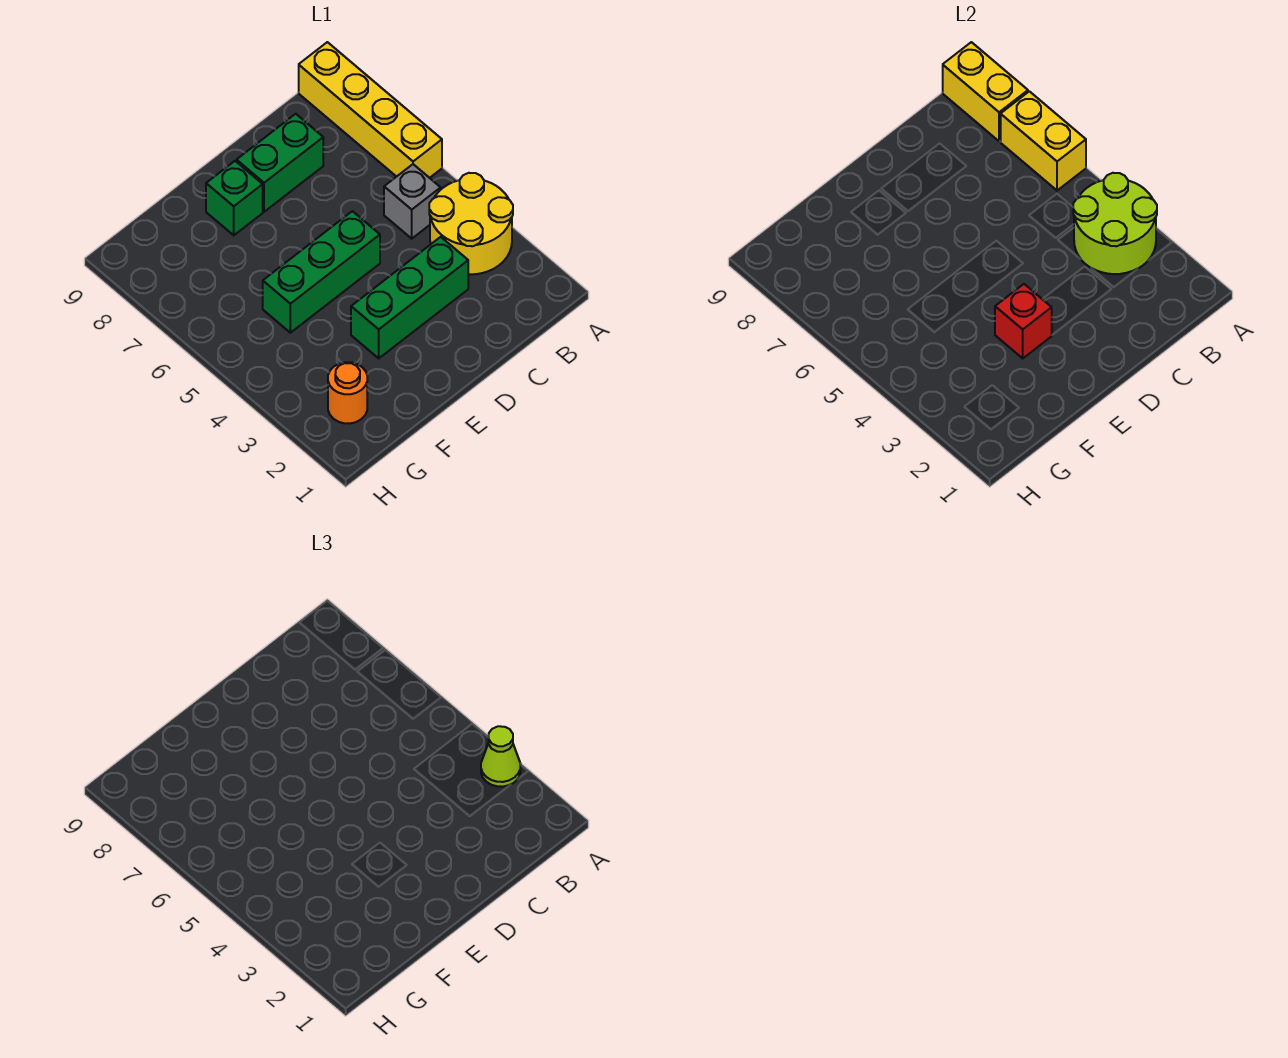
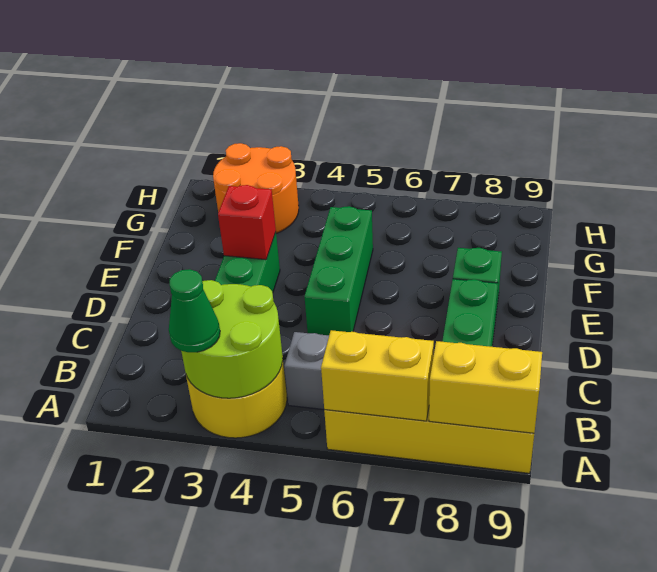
lime cone A3 level 3 -> green cone A3 level 3
orange round brick G2 level 1 -> orange round brick G2:H3 level 1

